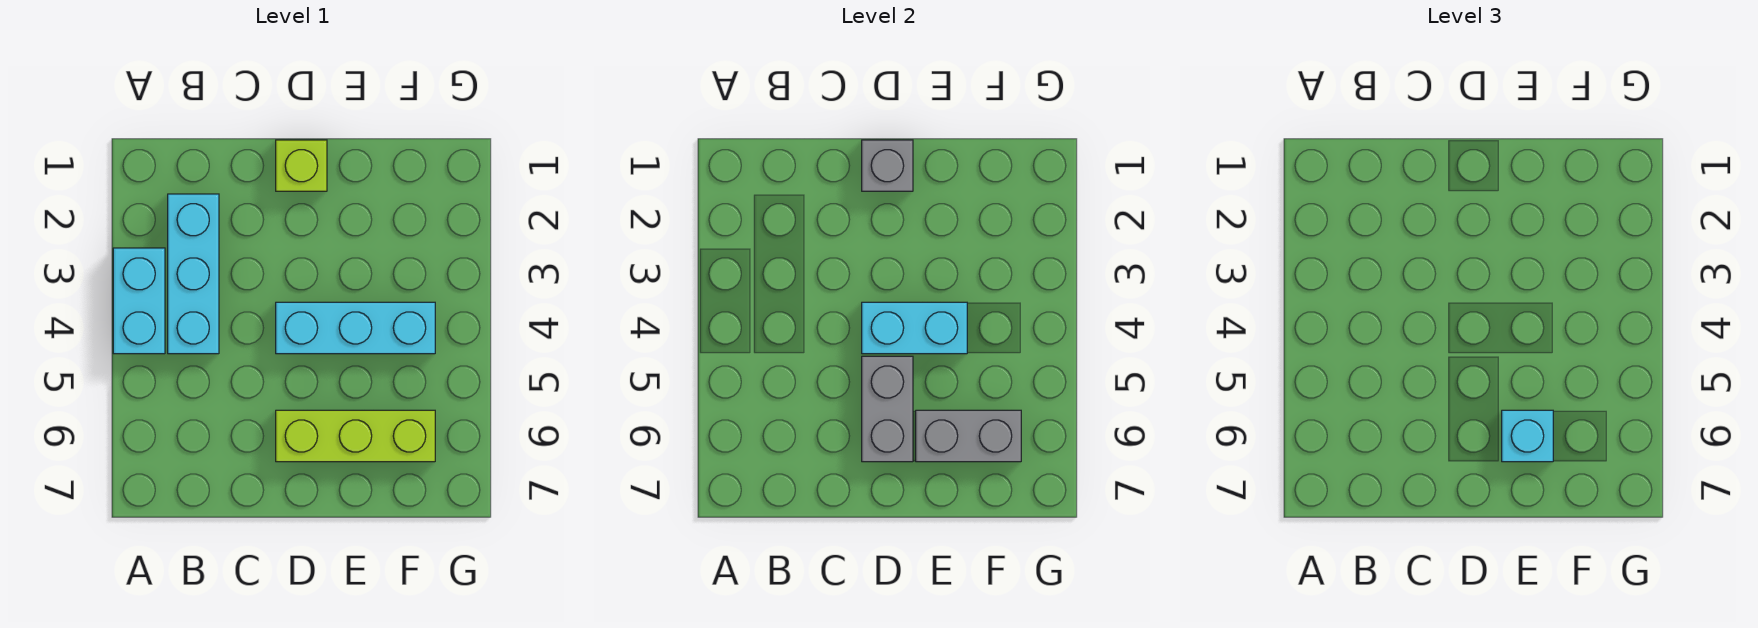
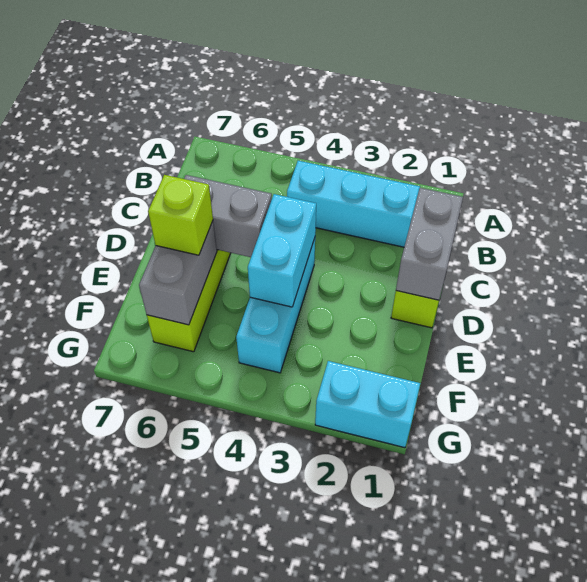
cyan brick A3:A4 level 1 -> cyan brick G1:G2 level 1
grey brick D1 level 2 -> grey brick C1:D1 level 2
cyan brick E6 level 3 -> lime brick E6 level 3

